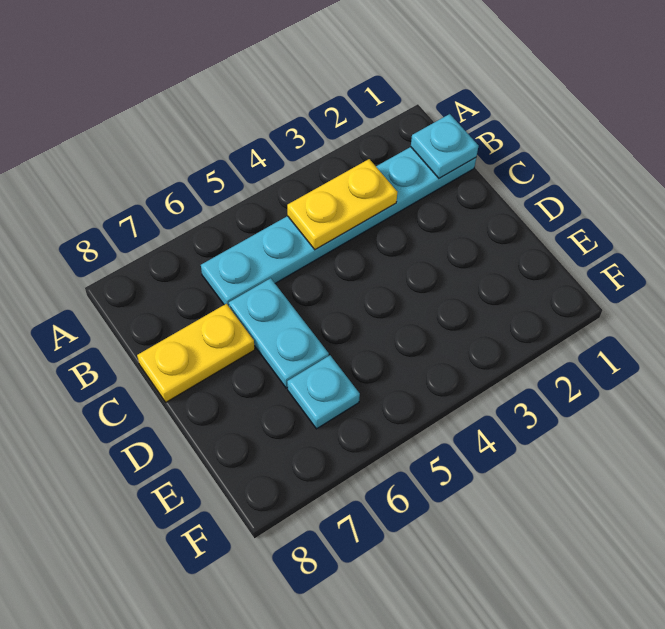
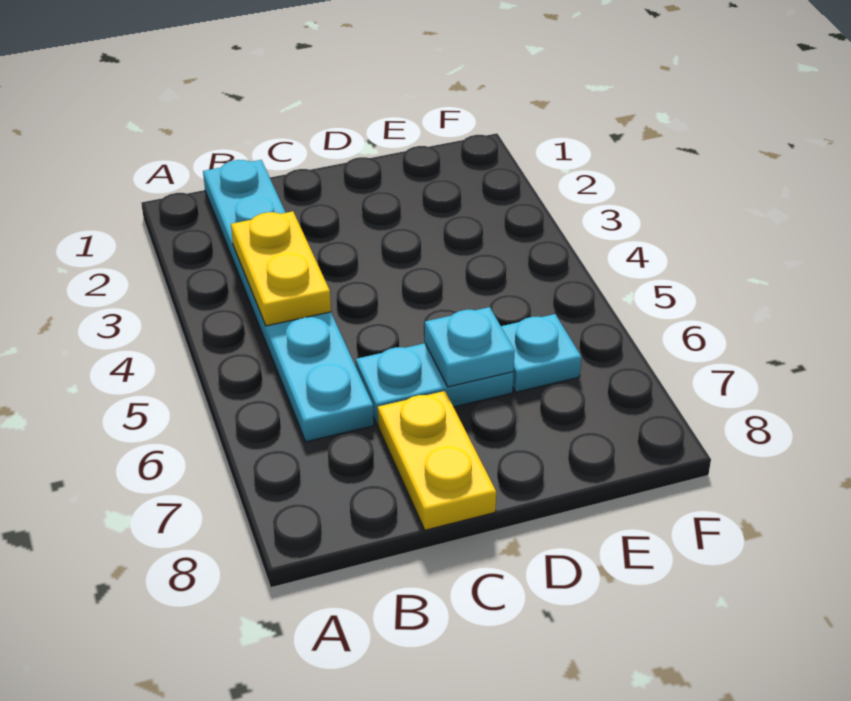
cyan plate B1 level 2 -> cyan plate D6 level 2

